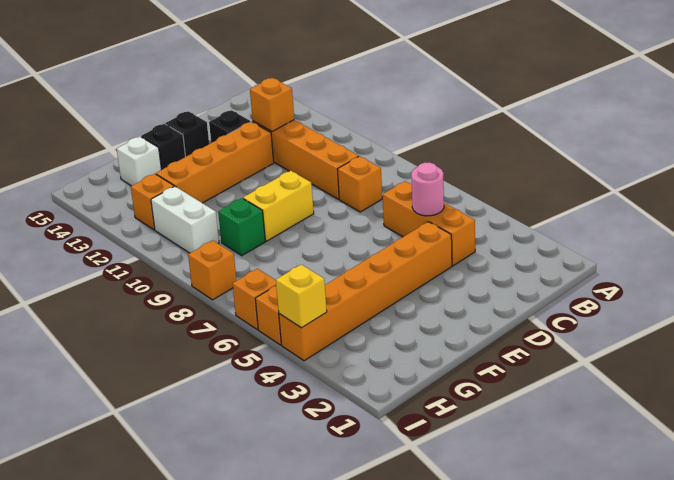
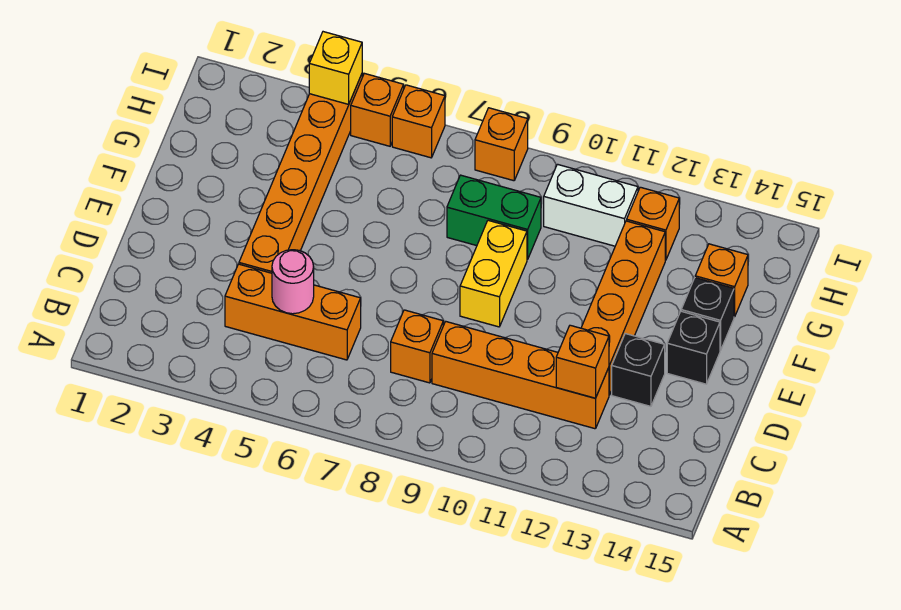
green brick G9 level 1 -> green brick G8:G9 level 1
white brick G14 level 1 -> orange brick G14 level 1

